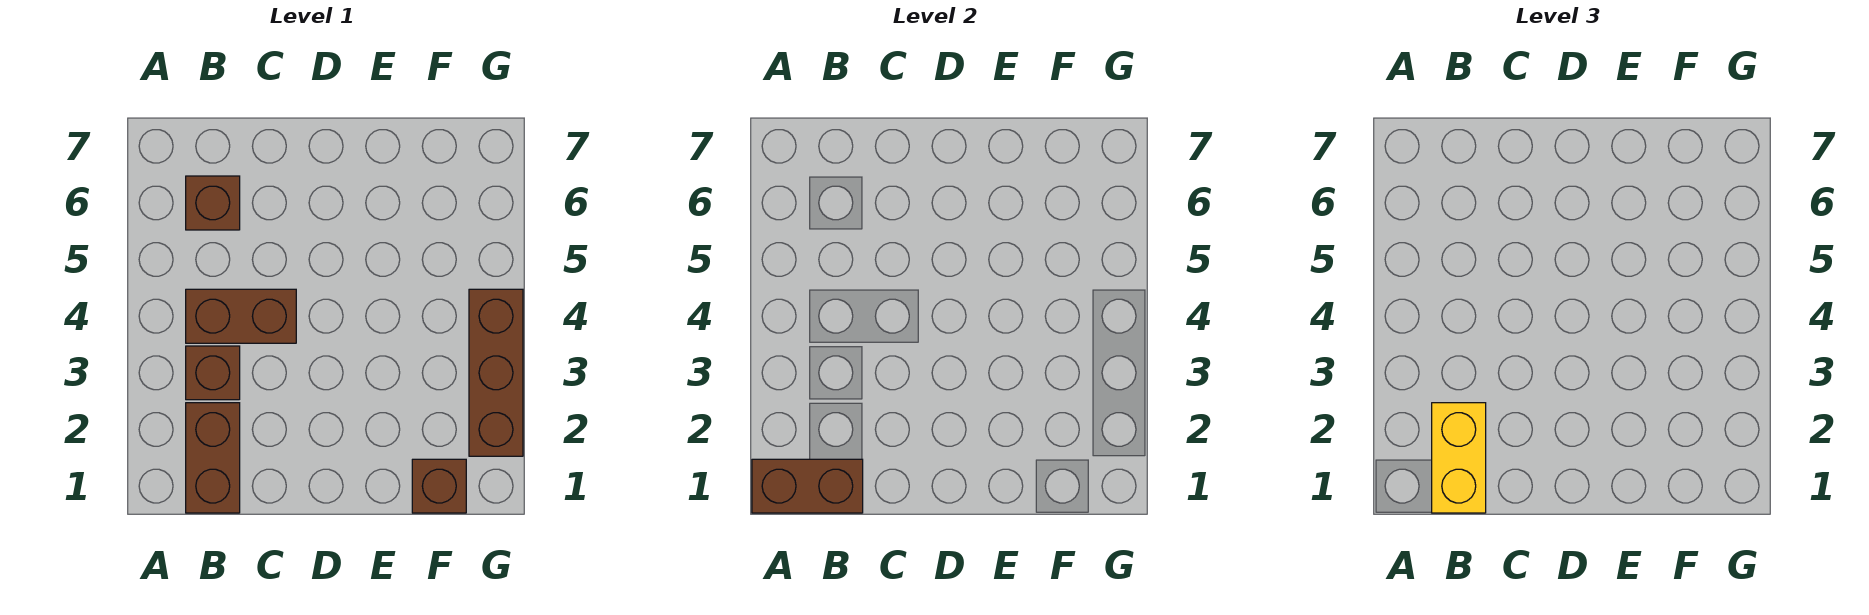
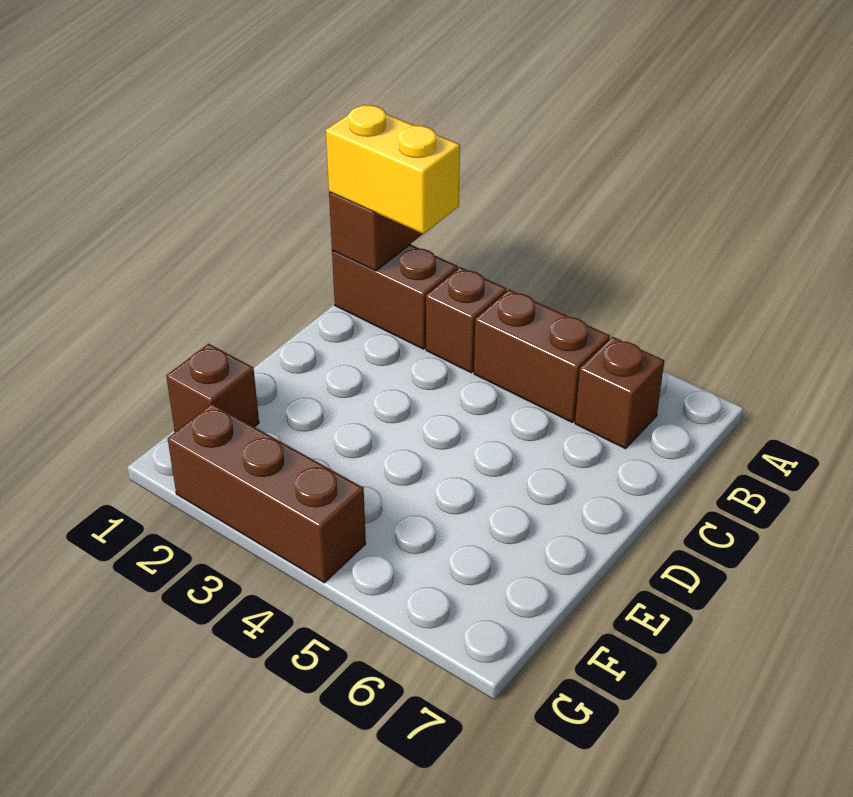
brown brick B4:C4 level 1 -> brown brick B4:B5 level 1

